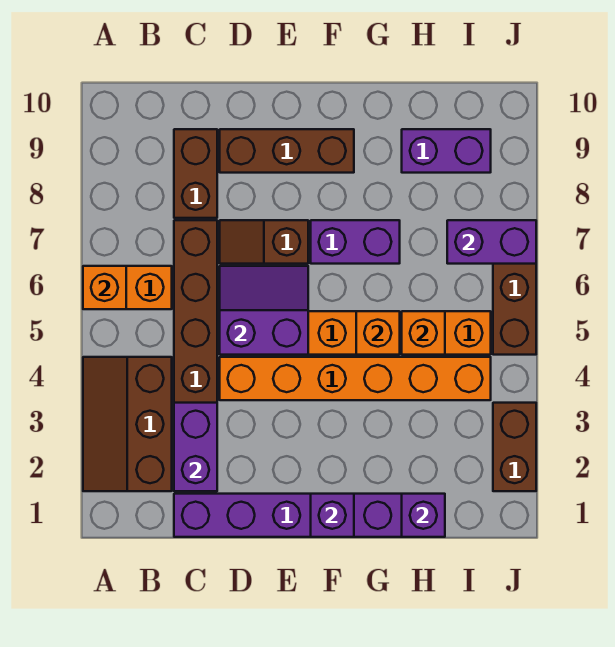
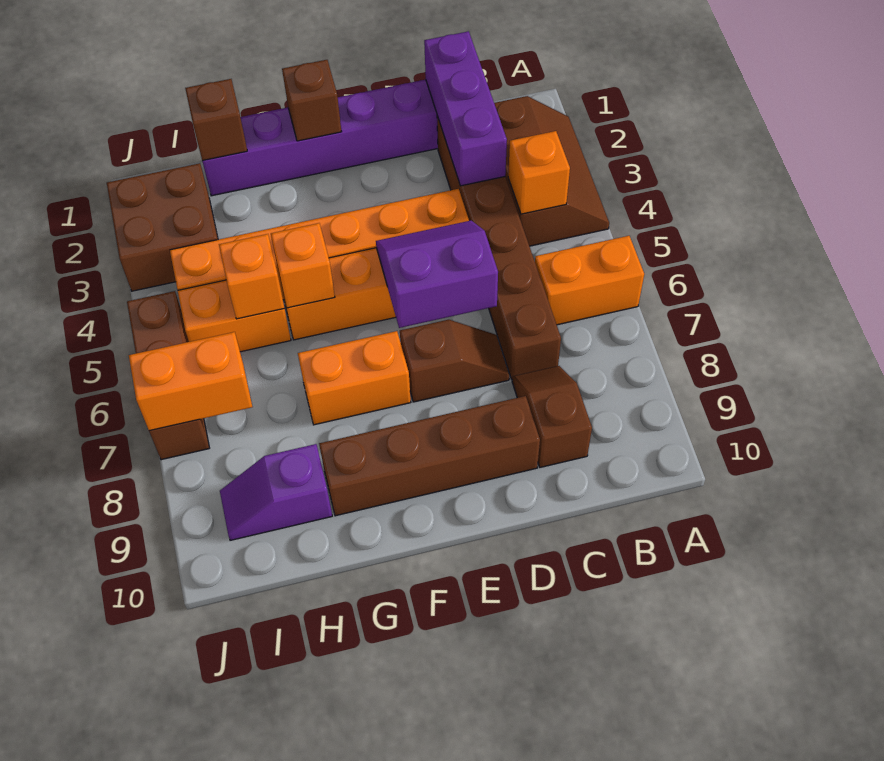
orange brick A6 level 2 -> orange brick B4 level 2
purple brick C2:C3 level 2 -> purple brick C1:C3 level 2
brown brick C8:C9 level 1 -> brown slope C8:C9 level 1 top 9
purple slope D5:E6 level 2 top 5 -> purple slope D5:E6 level 2 top 6
brown brick D9:F9 level 1 -> brown brick D9:G9 level 1
purple brick F1 level 2 -> brown brick F1 level 2
purple brick F7:G7 level 1 -> orange brick F7:G7 level 1
purple brick H1 level 2 -> brown brick H1 level 2
purple brick H9:I9 level 1 -> purple slope H9:I9 level 1 top H
purple brick I7:J7 level 2 -> orange brick I7:J7 level 2
brown brick J2:J3 level 1 -> brown brick I2:J3 level 1

